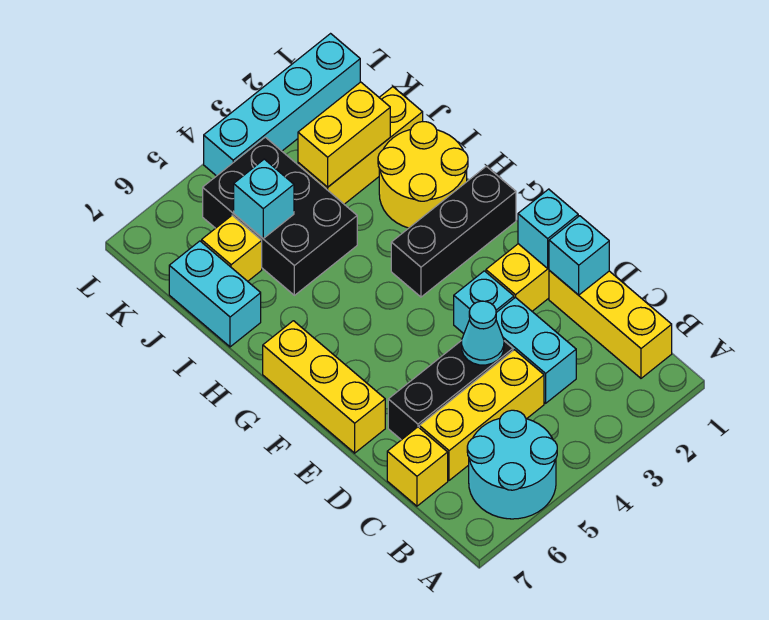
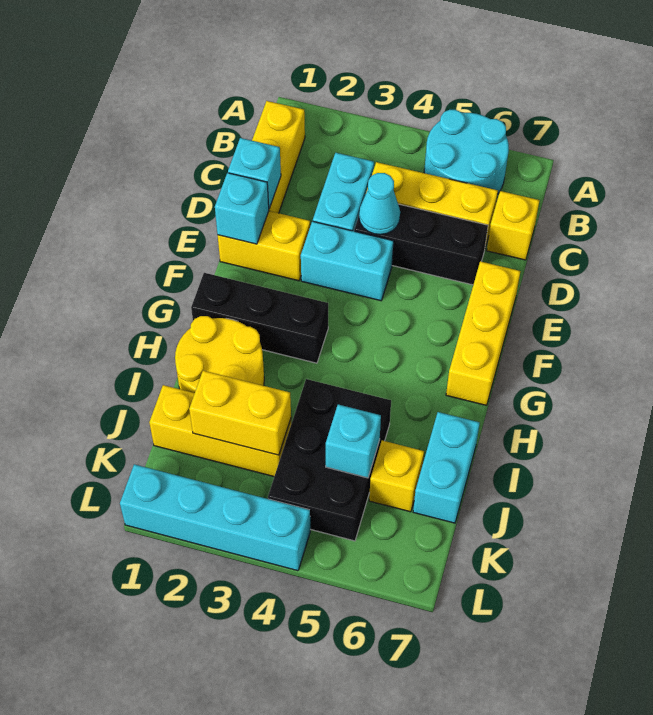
cyan brick E3 level 1 -> cyan brick E3:E4 level 1

